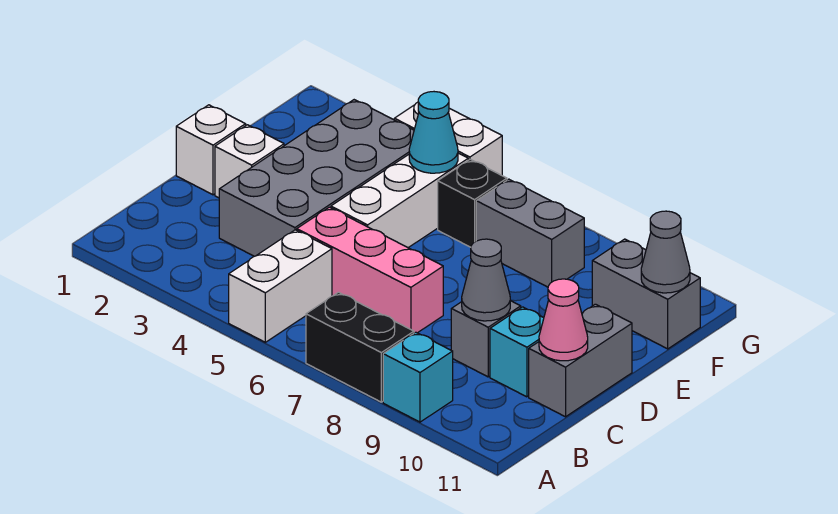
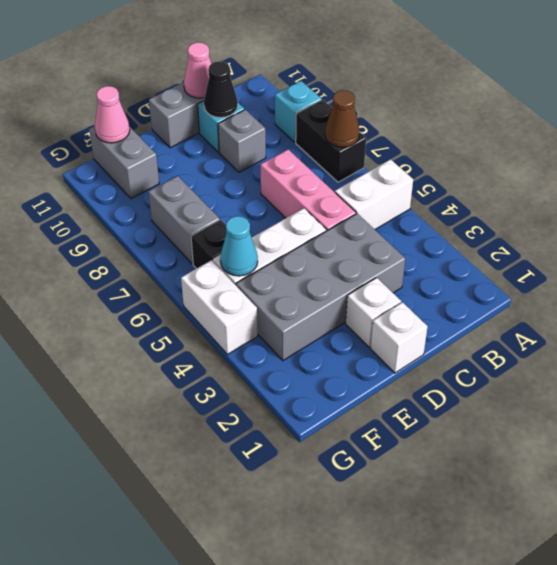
none -> brown cone A7 level 2
grey cone C9 level 2 -> none
none -> black cone C10 level 2
grey cone F11 level 2 -> pink cone F11 level 2

